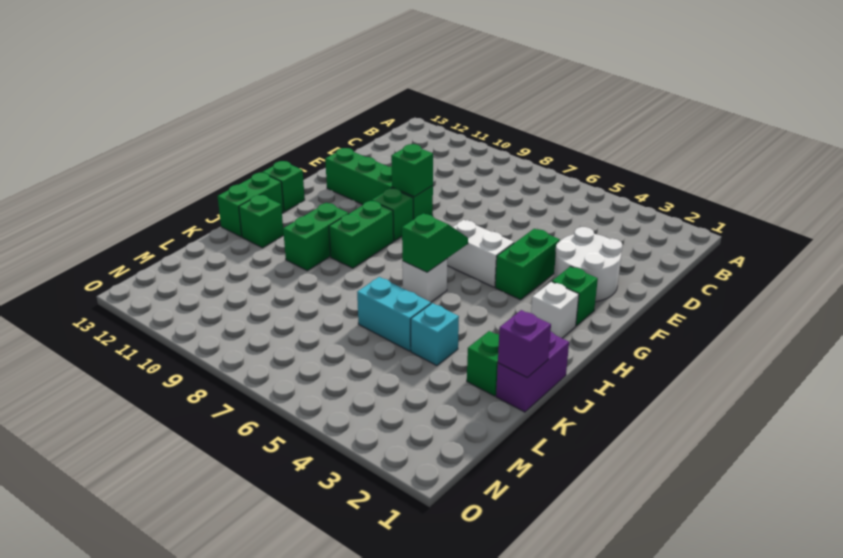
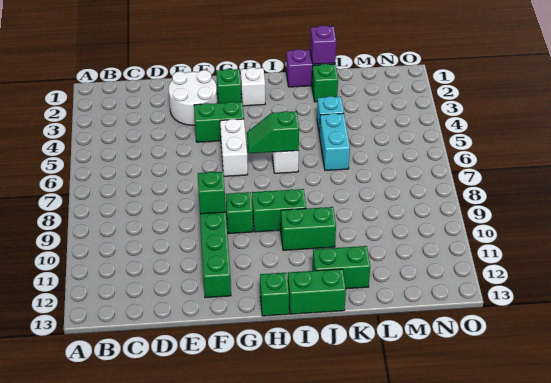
green brick J12 level 1 -> green brick J12:K12 level 1

